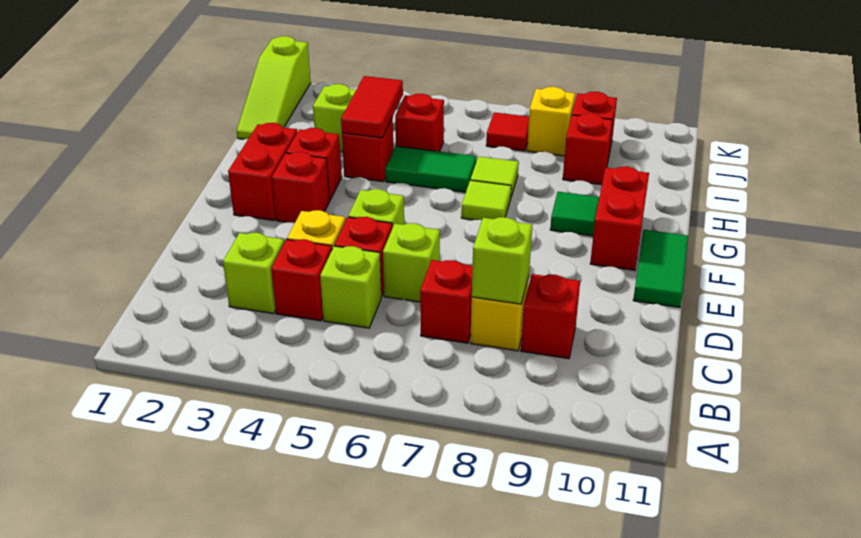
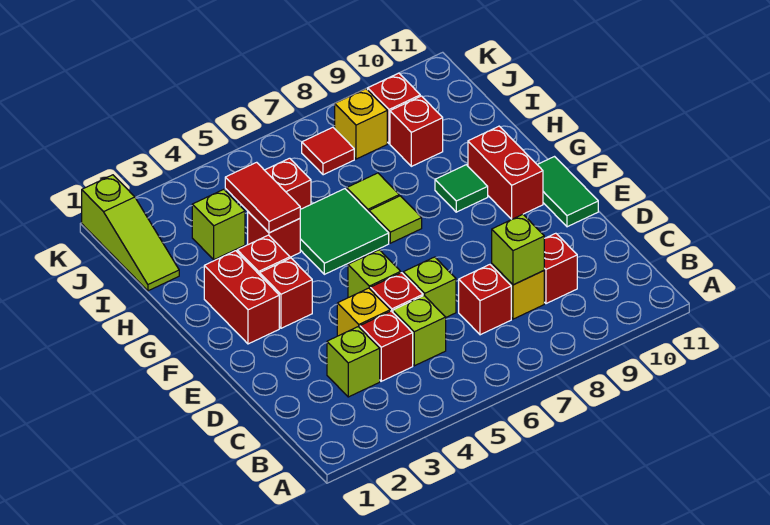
green tile H5:H6 level 1 -> green tile G5:H6 level 1

